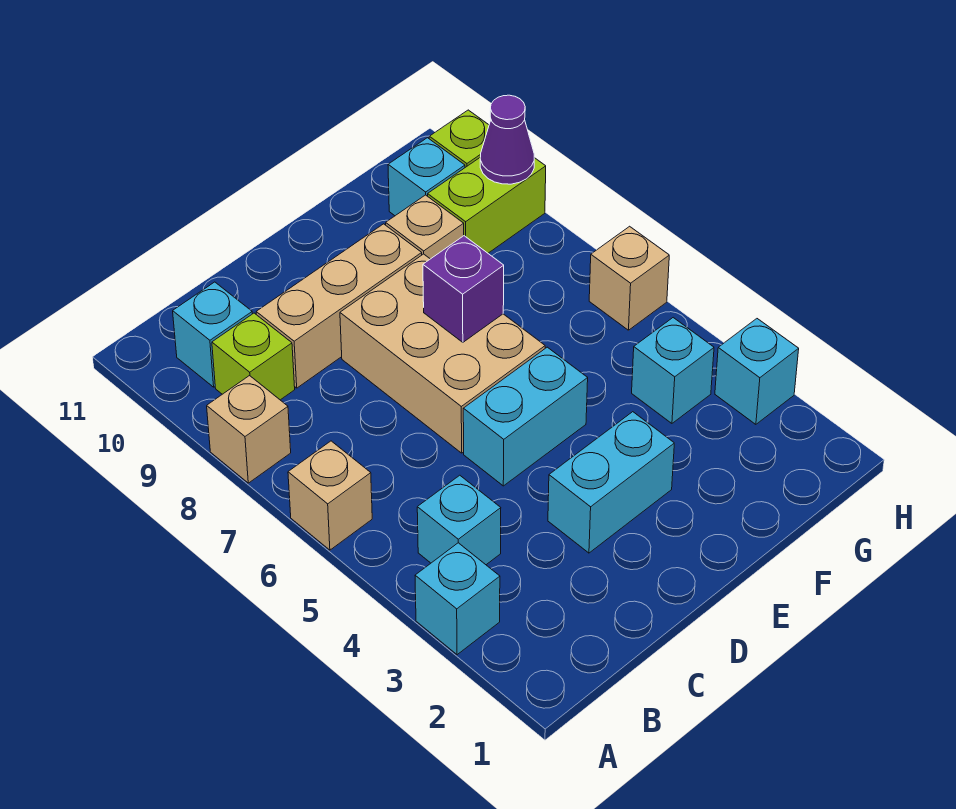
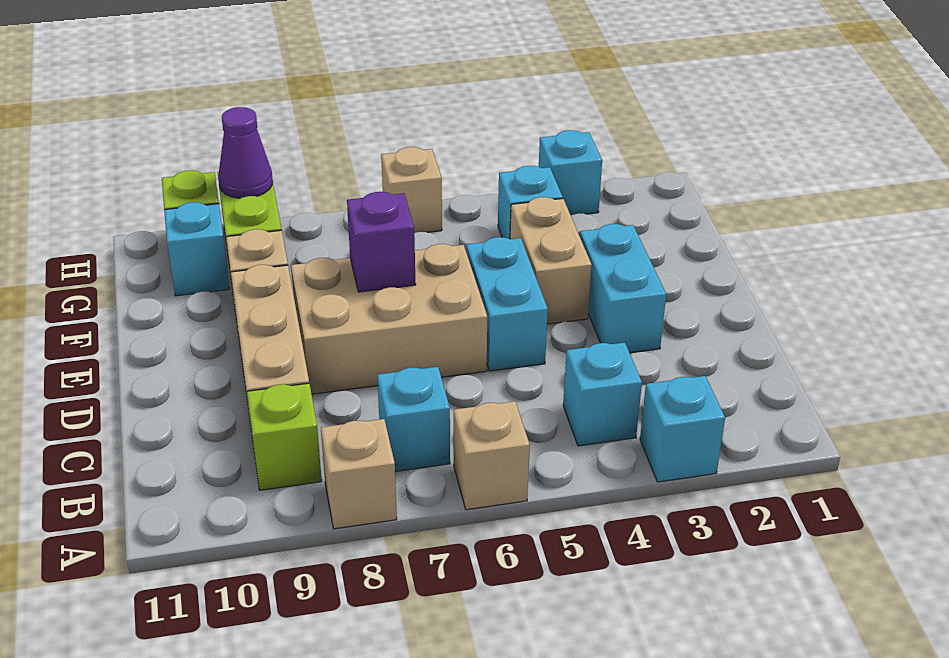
cyan brick B10 level 1 -> cyan brick B7 level 1
none -> tan brick E4:F4 level 1

